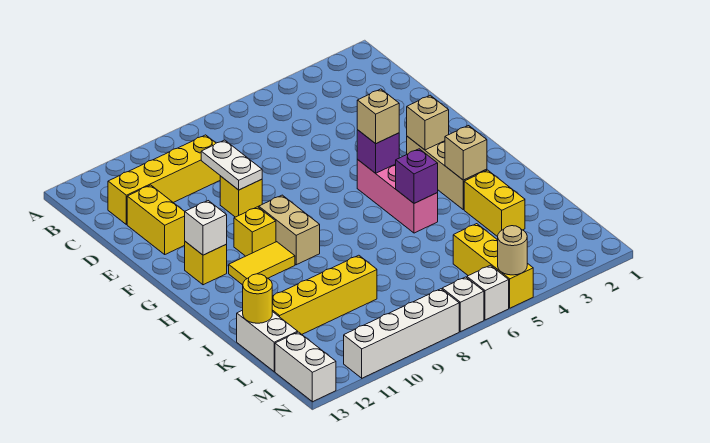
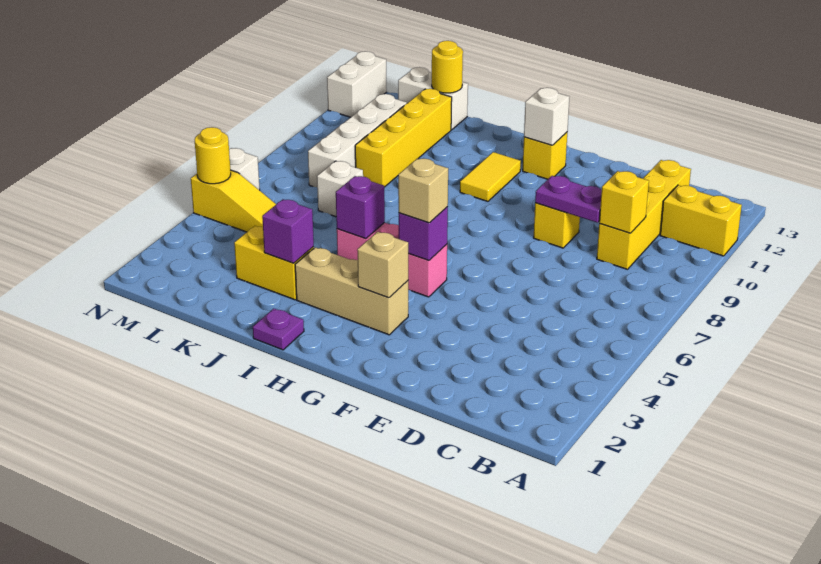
white plate D9:E9 level 2 -> purple plate D9:E9 level 2
yellow brick D12:E12 level 1 -> yellow brick A11:B11 level 1
tan brick G9:H9 level 1 -> none
yellow brick G10 level 1 -> yellow brick C9 level 2
none -> purple plate I1 level 1
tan brick I3 level 2 -> none
none -> purple brick J3 level 2
yellow brick L5:N5 level 1 -> yellow slope L5:N5 level 1 top N
white brick M13:N13 level 1 -> white brick N12:N13 level 1
tan round brick N5 level 2 -> yellow round brick N5 level 2
white brick N7 level 1 -> white brick K7 level 1
white brick N8:N11 level 1 -> white brick L8:L11 level 1

